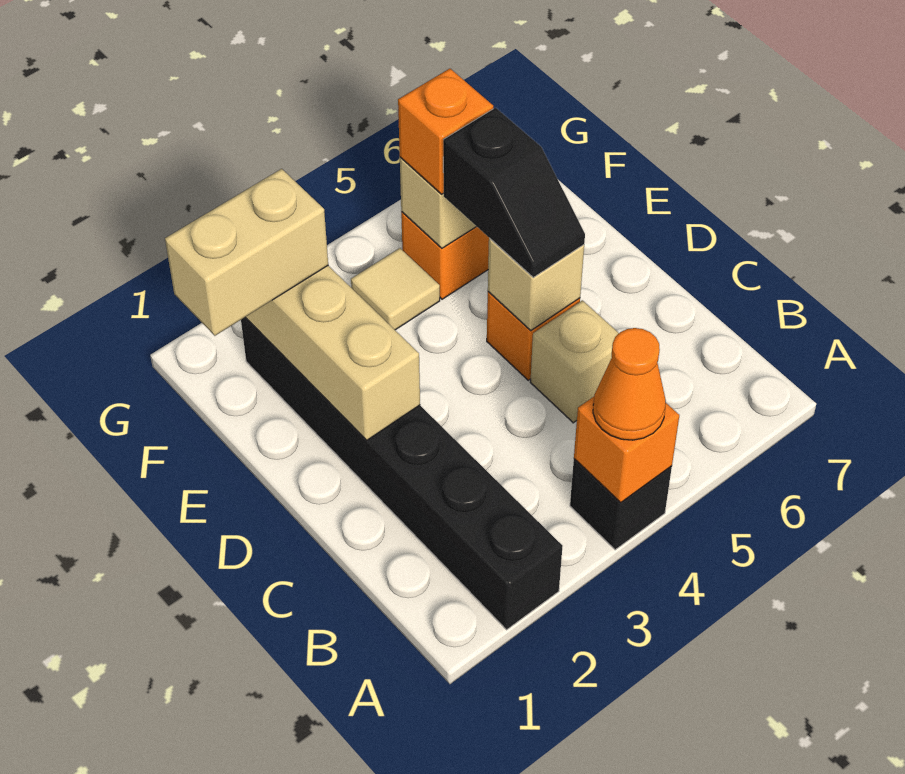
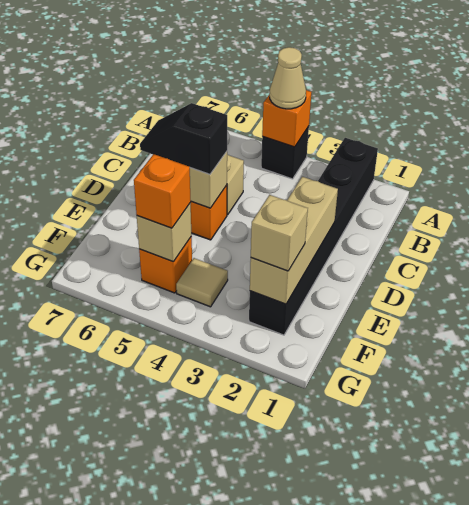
orange cone A4 level 3 -> tan cone A4 level 3
black slope D5:E5 level 3 top E -> black slope D5:D6 level 3 top 5
tan brick F1:F2 level 3 -> tan brick F2 level 3

